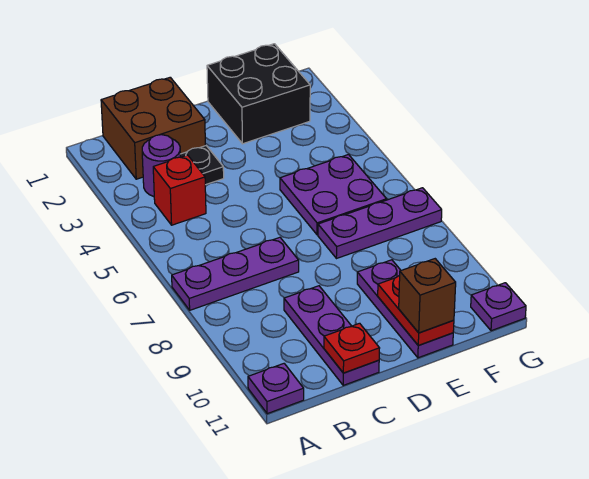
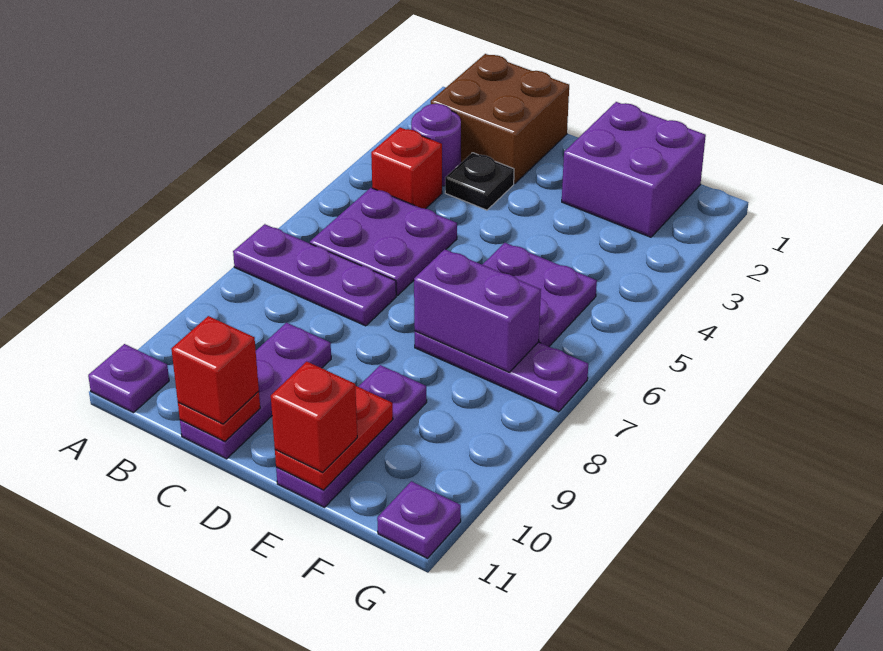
none -> purple plate B5:C6 level 1
none -> red brick C11 level 3
black brick E1:F2 level 1 -> purple brick E1:F2 level 1
none -> purple brick E7:F7 level 2
brown brick E11 level 3 -> red brick E11 level 3

